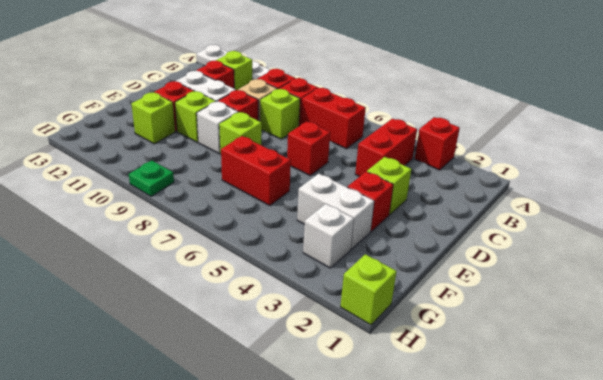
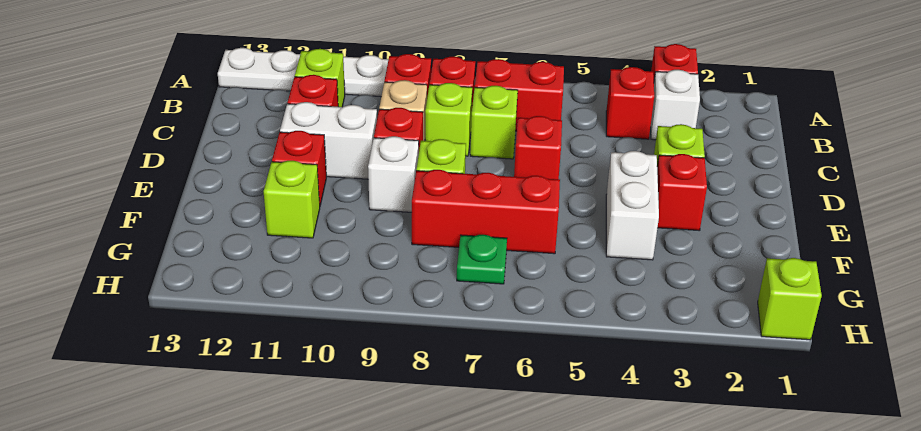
red brick B4:C4 level 1 -> red brick B4 level 1
lime brick E10 level 1 -> lime brick C7 level 1
white brick F3:F4 level 1 -> white brick E4:F4 level 1
red brick F6:F7 level 1 -> red brick F6:F8 level 1
white brick G3 level 1 -> white brick B3 level 1
green plate H9 level 1 -> green plate G7 level 1

